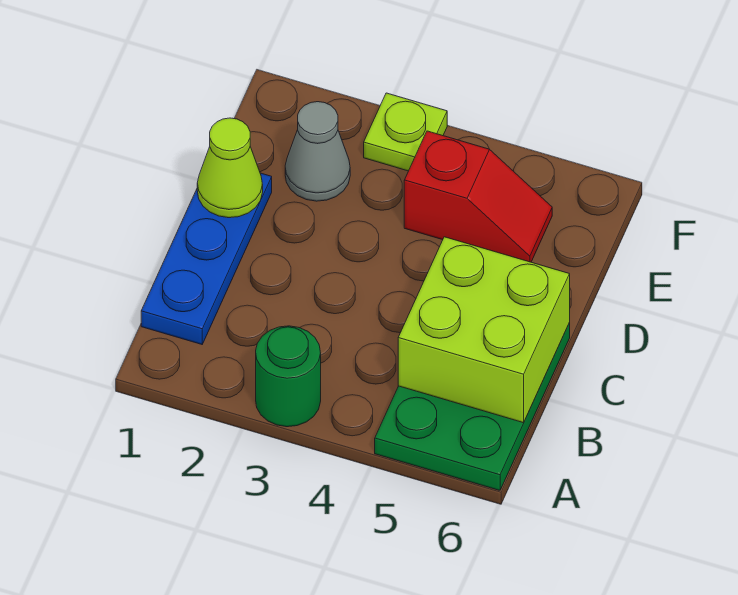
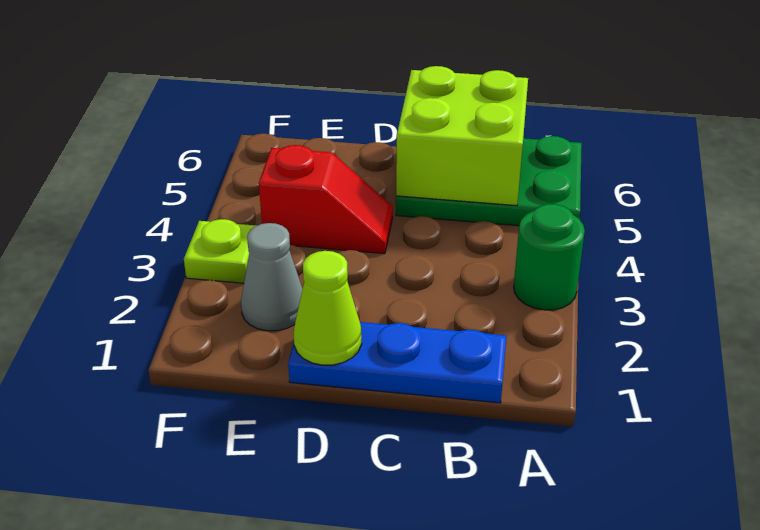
red slope E4:E5 level 1 top 4 -> red slope D4:E4 level 1 top E

